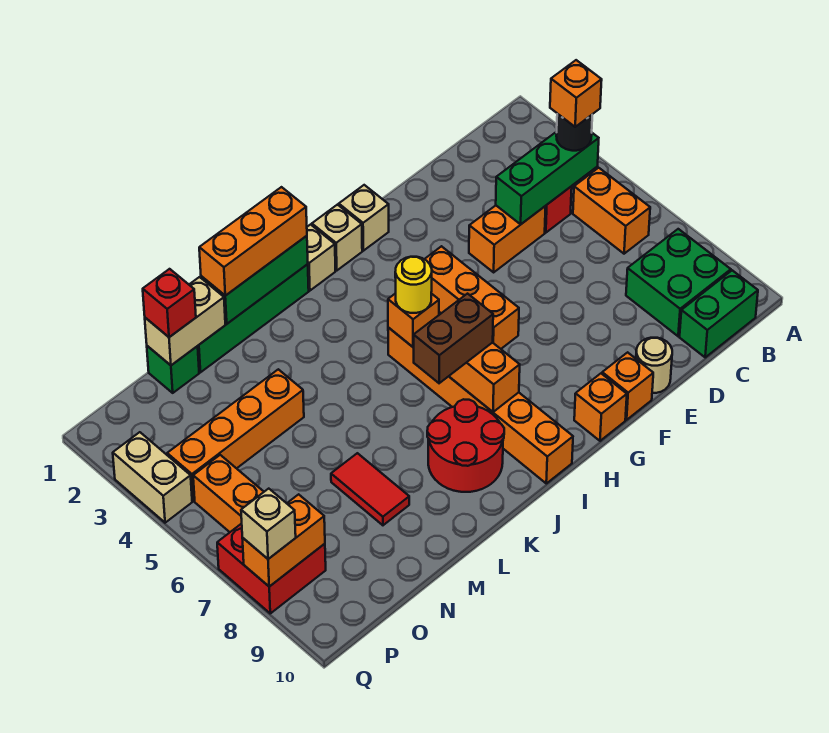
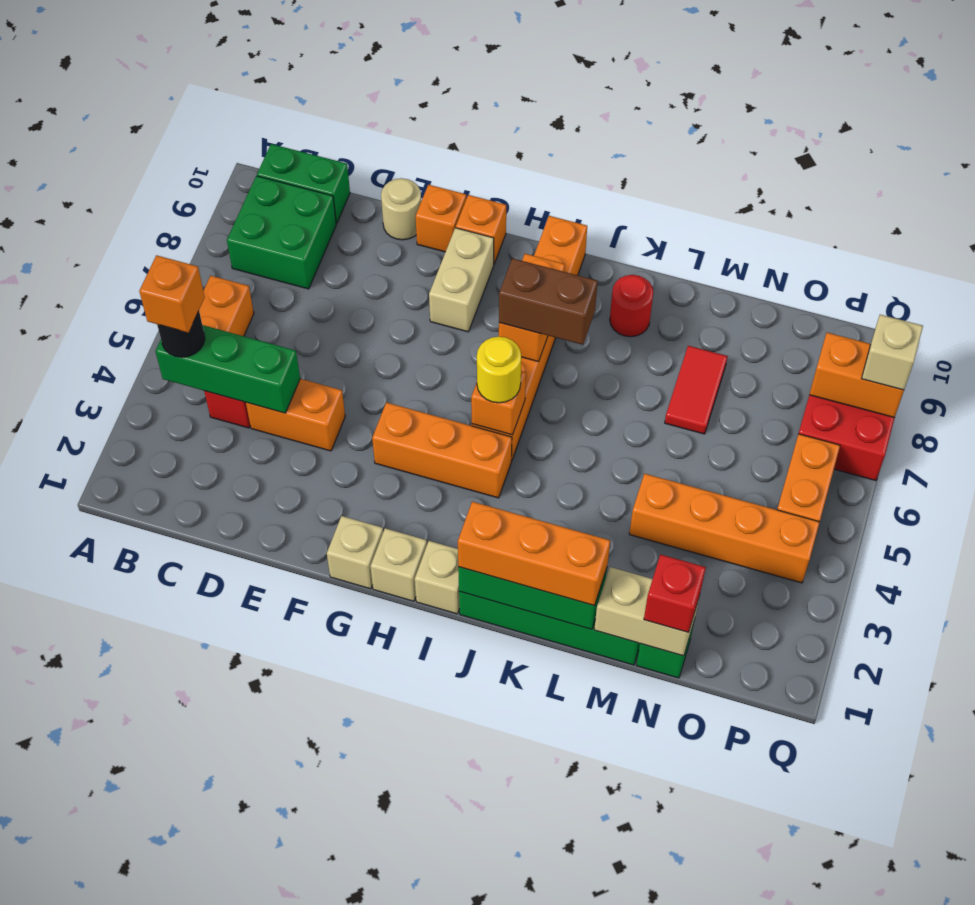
orange brick G4:G6 level 1 -> orange brick G4:I4 level 1
red round brick J8:K9 level 1 -> red round brick K9 level 1
tan brick Q3:Q4 level 1 -> tan brick G8:G9 level 1

